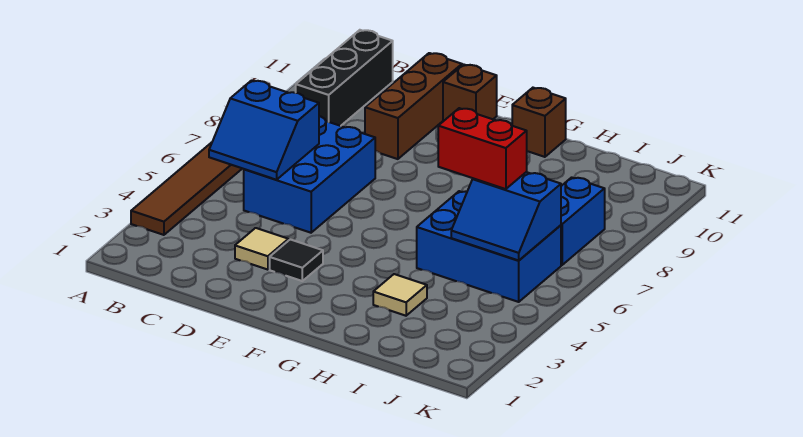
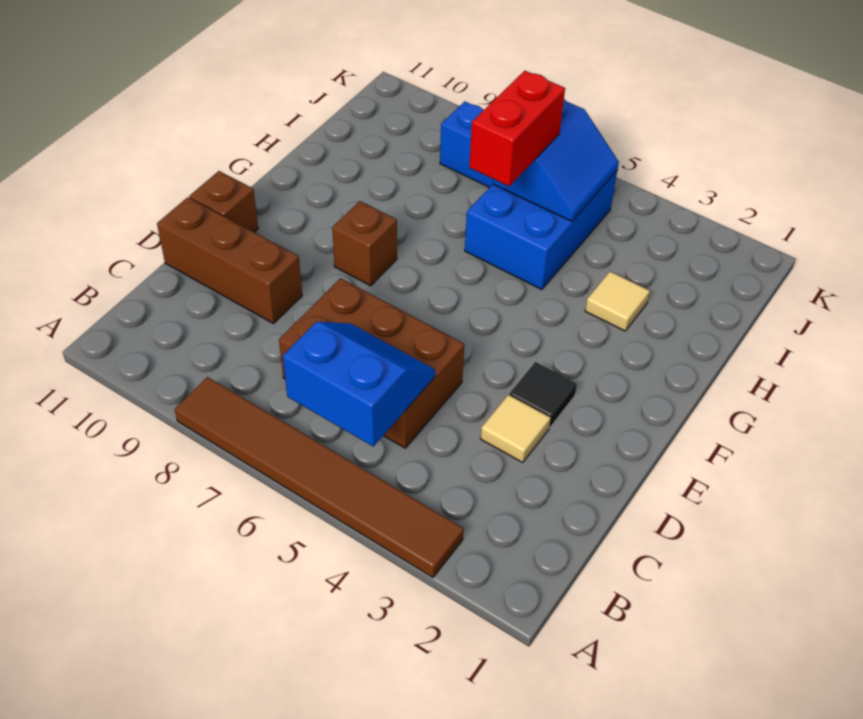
blue slope B5:C6 level 2 top 6 -> blue slope B5:C6 level 2 top B
black brick B9:B11 level 1 -> none
blue brick C5:D7 level 1 -> brown brick C5:D7 level 1
brown brick G11 level 1 -> brown brick F8 level 1

